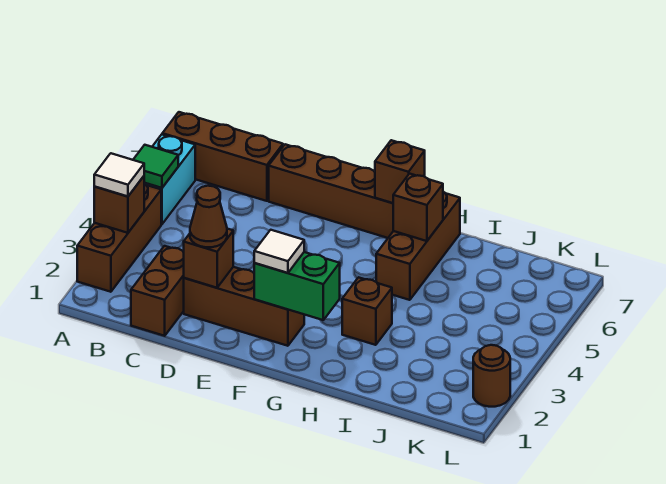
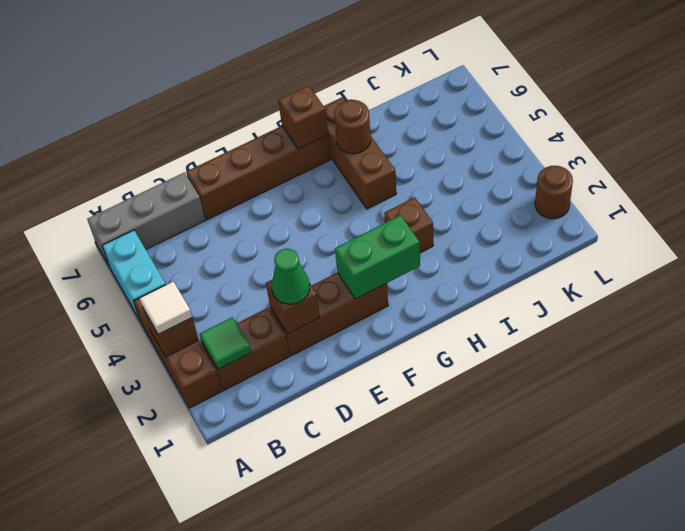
green tile A5 level 2 -> green tile B2 level 2
brown brick A7:C7 level 1 -> grey brick A7:C7 level 1
brown brick C1:C2 level 1 -> brown brick B2:C2 level 1
brown cone D2 level 3 -> green cone D2 level 3
white tile F2 level 3 -> none
brown brick H6 level 2 -> brown round brick H6 level 2

